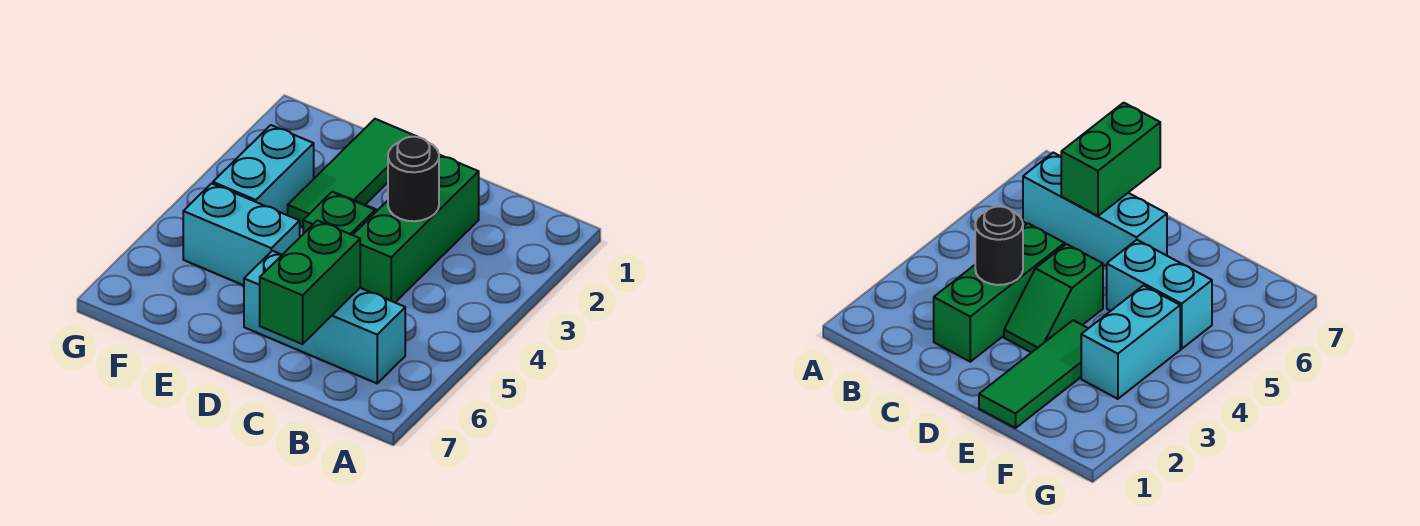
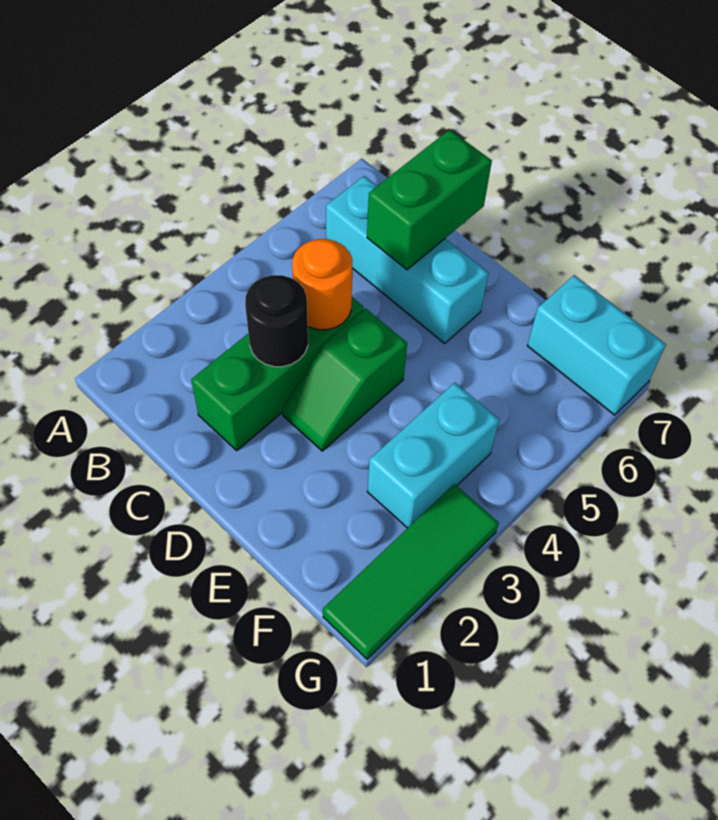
none -> orange round brick C4 level 2
green tile E1:E3 level 1 -> green tile G1:G3 level 1
cyan brick E5:F5 level 1 -> cyan brick F7:G7 level 1

